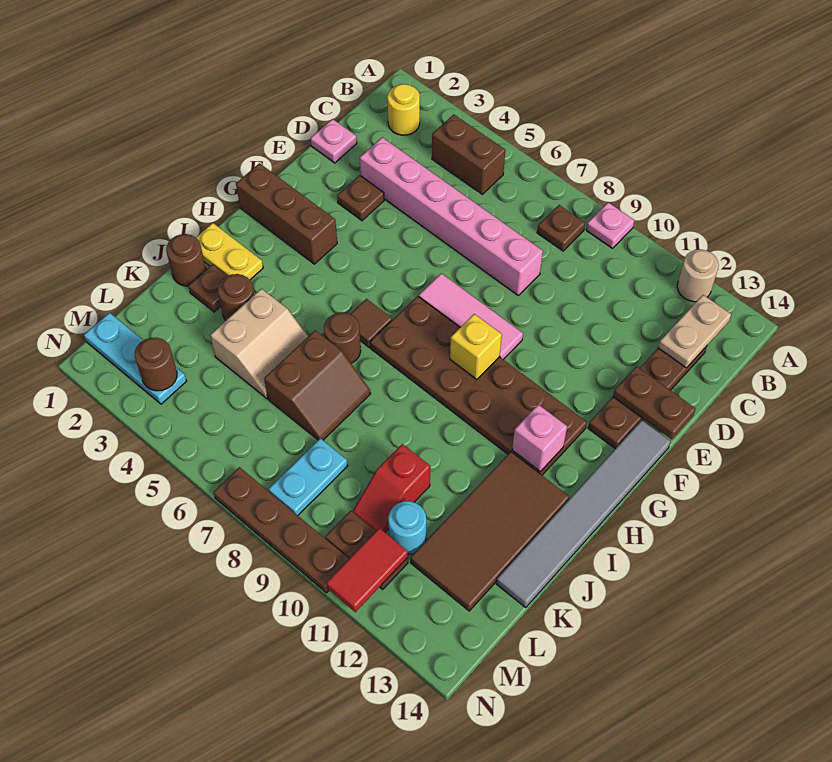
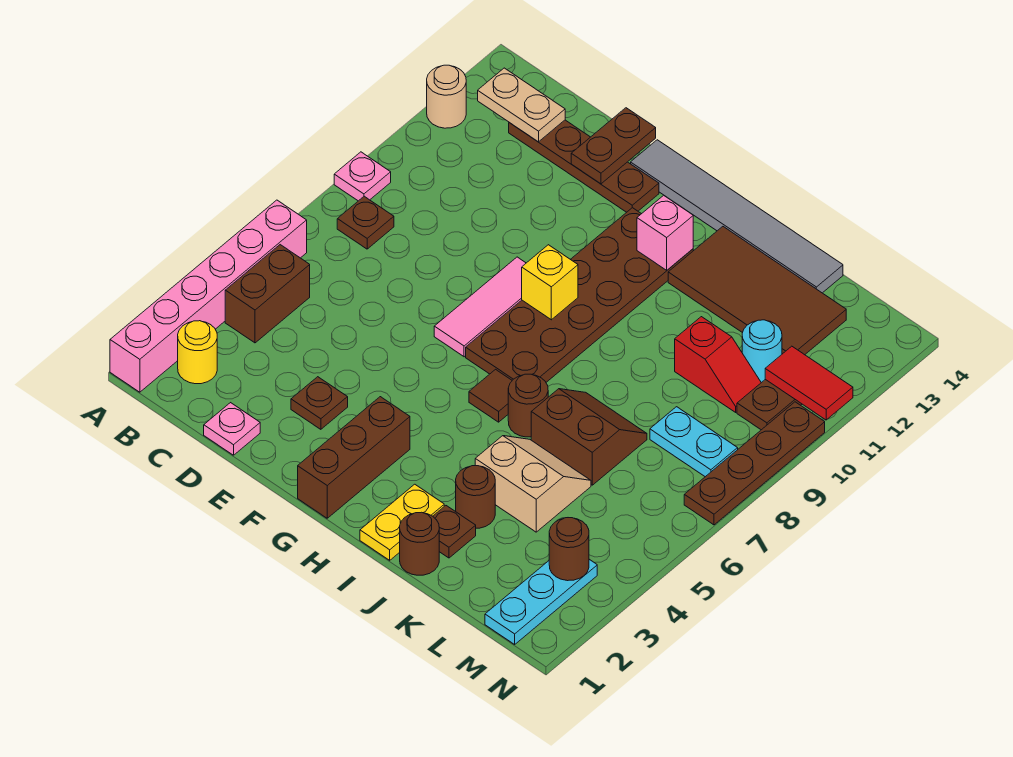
pink brick D3:D8 level 1 -> pink brick A1:A6 level 1

